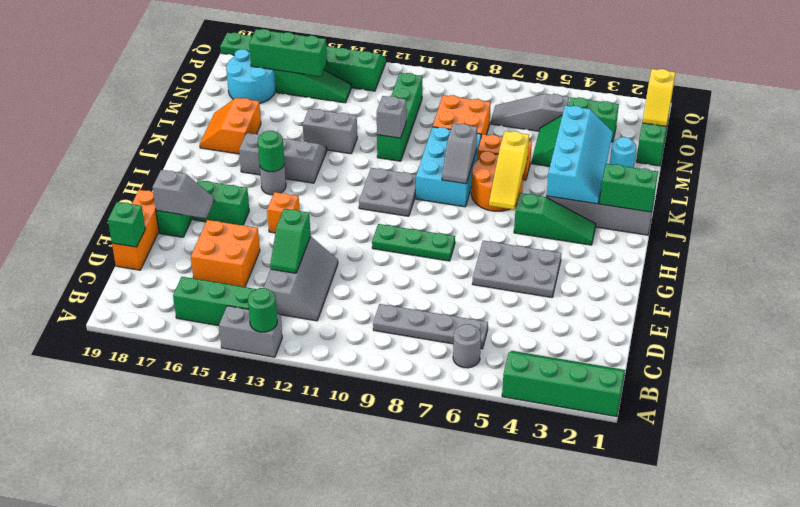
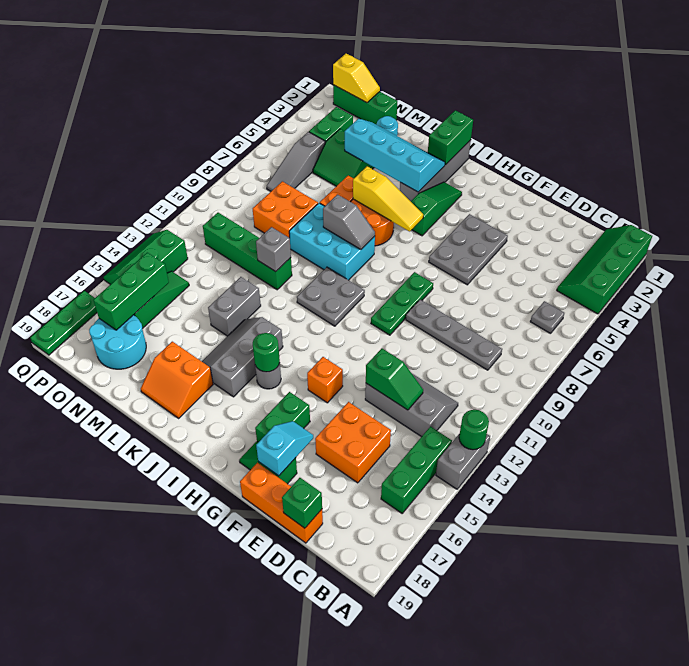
grey round brick B6 level 1 -> grey plate B6 level 1
grey plate C6:C9 level 1 -> grey plate C9:F9 level 1
grey slope F17:F18 level 2 top 18 -> cyan slope F17:F18 level 2 top 18

